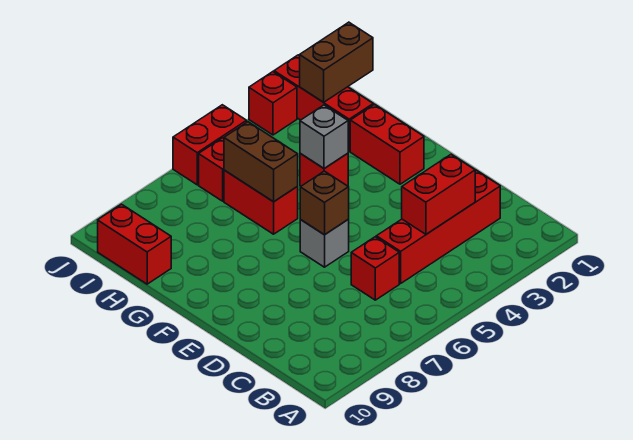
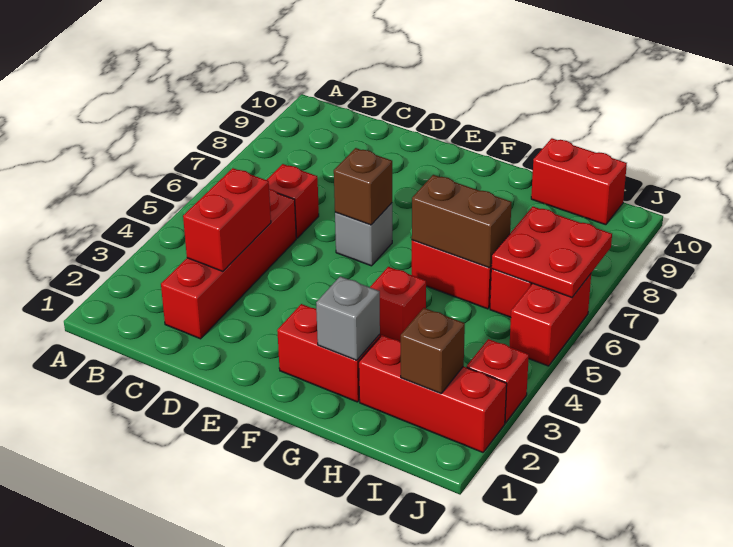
grey brick G4 level 2 -> grey brick G2 level 2
brown brick I1:I2 level 2 -> brown brick I2 level 2
none -> red plate I6:J7 level 2

